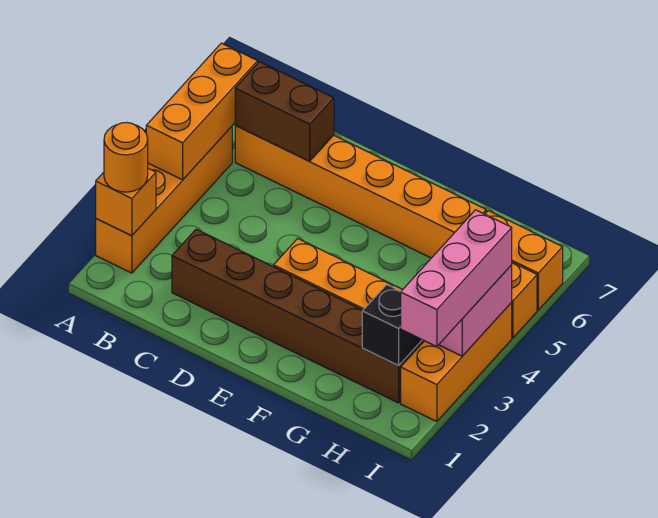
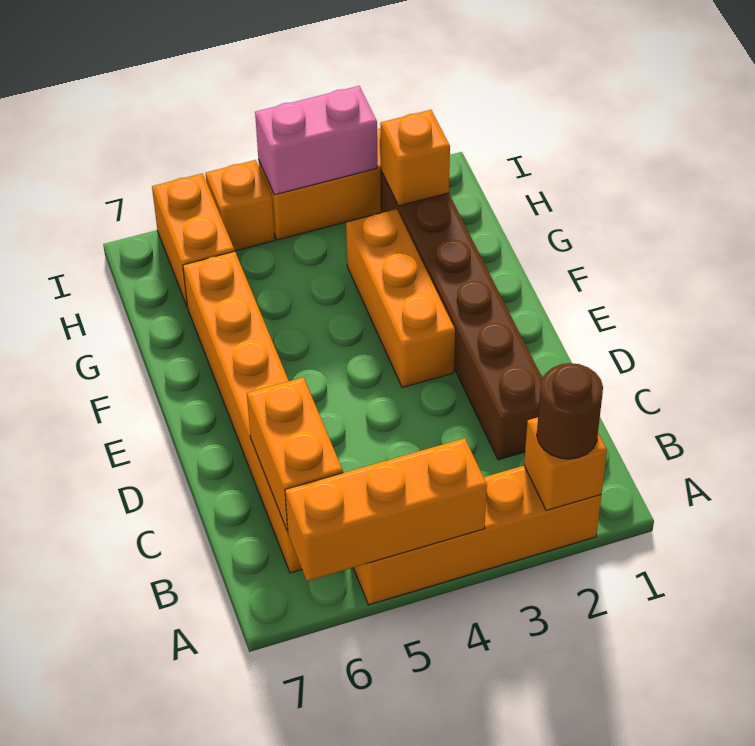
orange round brick A2 level 3 -> brown round brick A2 level 3
brown brick B6:C6 level 2 -> orange brick B6:C6 level 2
black brick H2 level 2 -> orange brick H2 level 2
pink brick I2:I4 level 3 -> none

